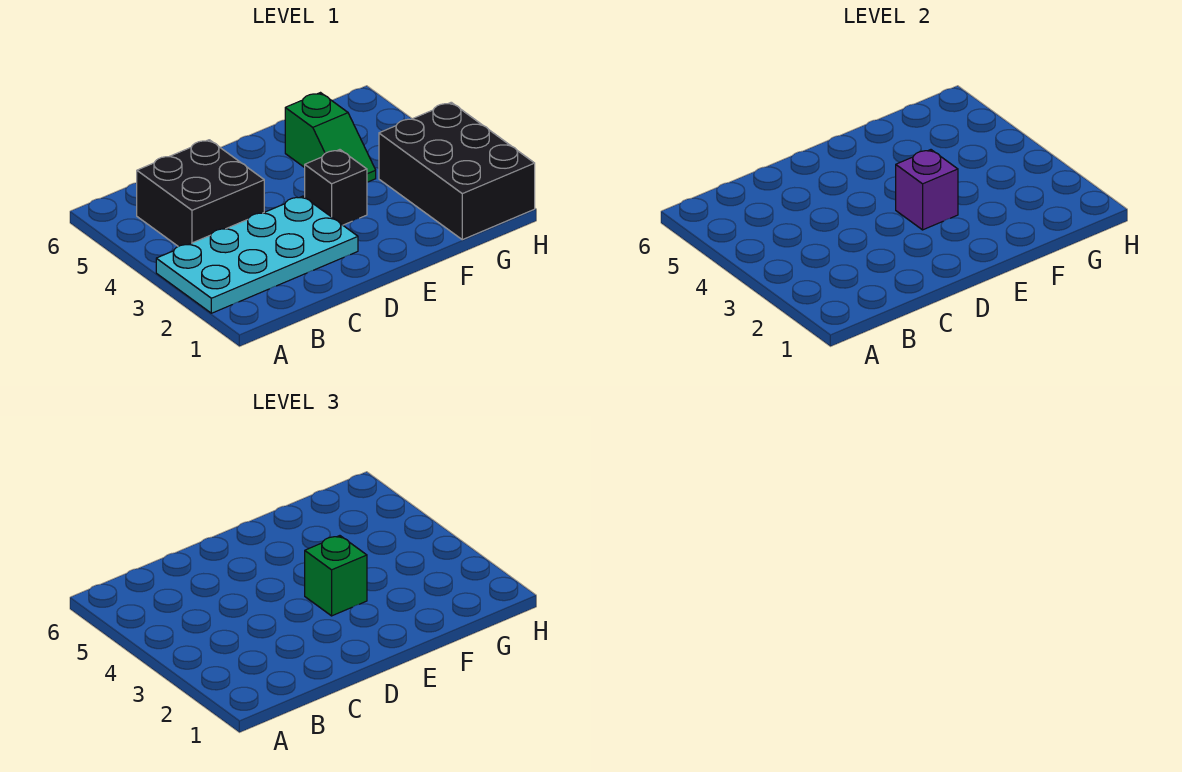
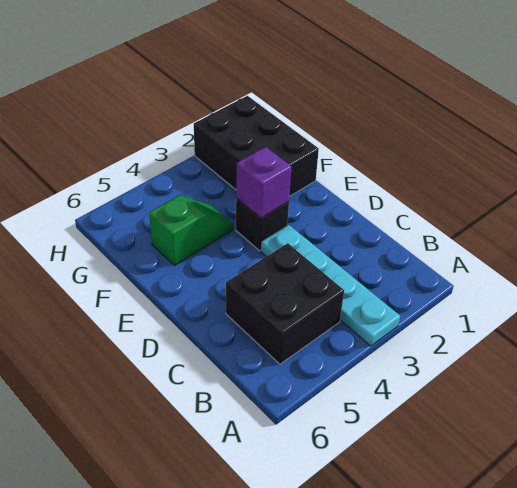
cyan plate A2:D3 level 1 -> cyan plate A3:D3 level 1
green brick E3 level 3 -> none
black brick G1:H3 level 1 -> black brick F1:H2 level 1

